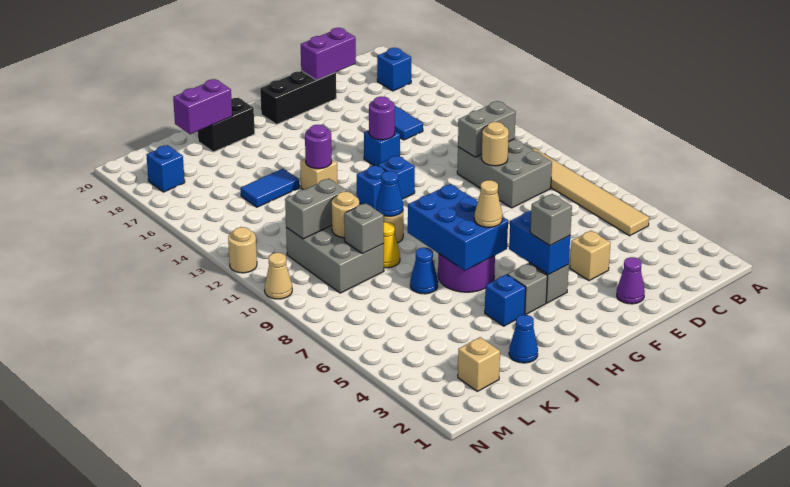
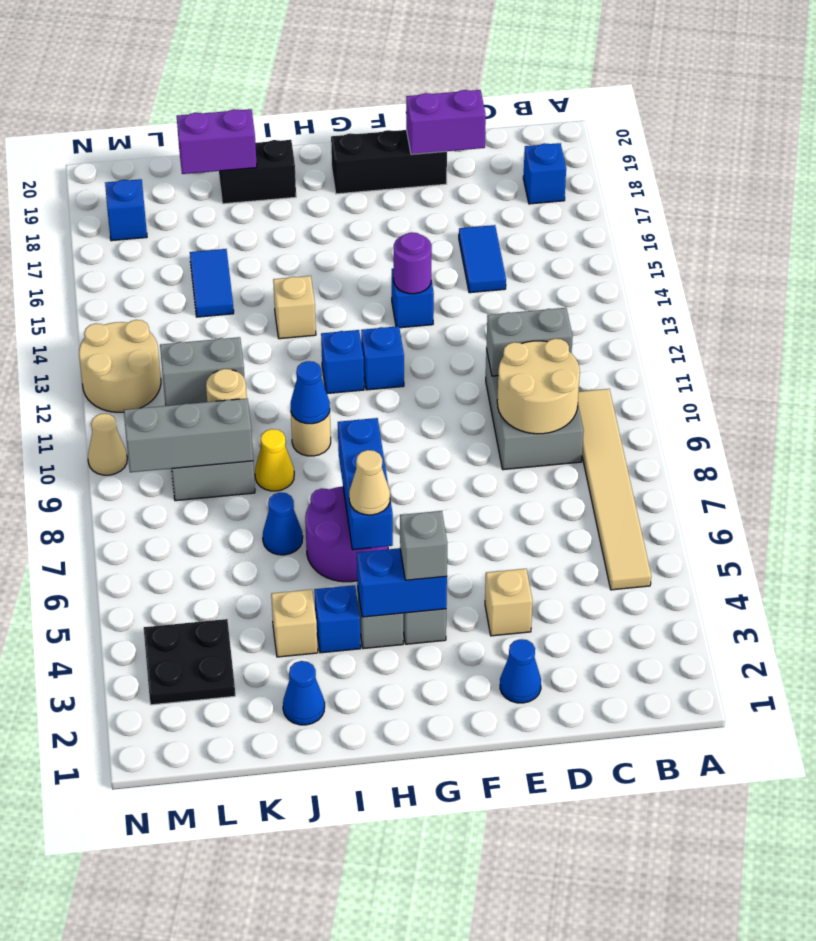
tan round brick D10 level 2 -> tan round brick C9:D10 level 2
purple cone E2 level 1 -> blue cone E2 level 1
blue brick G4:G5 level 2 -> blue brick G4:H4 level 2
blue brick H6:I8 level 2 -> blue brick H6:H8 level 2
purple round brick I14 level 2 -> none
blue tile J15:K15 level 1 -> blue tile K15:K16 level 1
grey brick K9 level 2 -> grey brick K9:M9 level 2
tan brick L2 level 1 -> tan brick J4 level 1
none -> black plate L3:M4 level 1
tan round brick N12 level 1 -> tan round brick M12:N13 level 1

